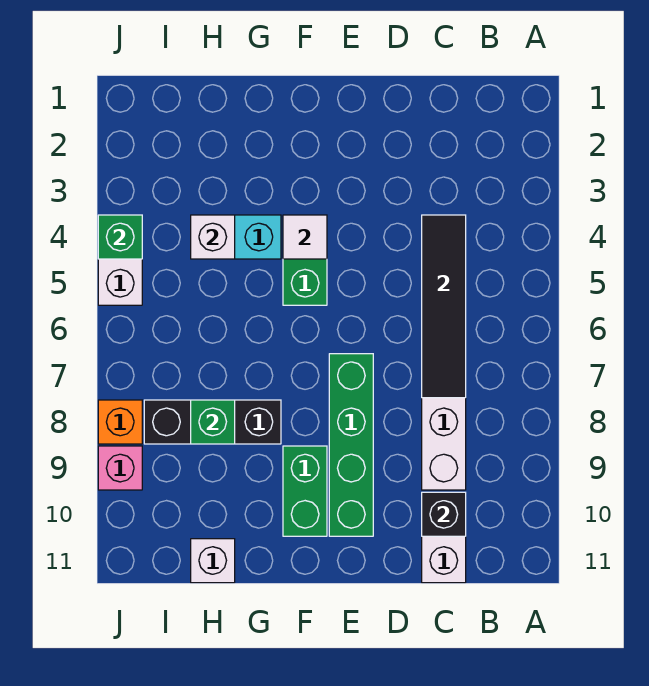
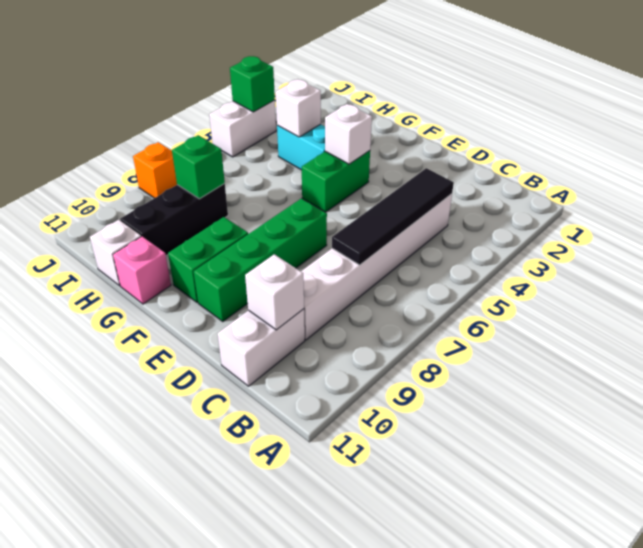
black brick C10 level 2 -> white brick C10 level 2
white tile F4 level 2 -> white brick F4 level 2
black brick G8:I8 level 1 -> black brick H8:H10 level 1
pink brick J9 level 1 -> pink brick G11 level 1

